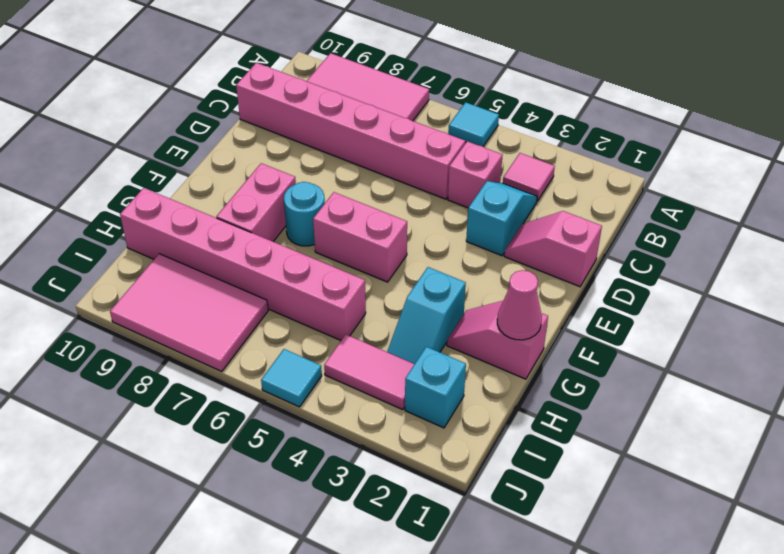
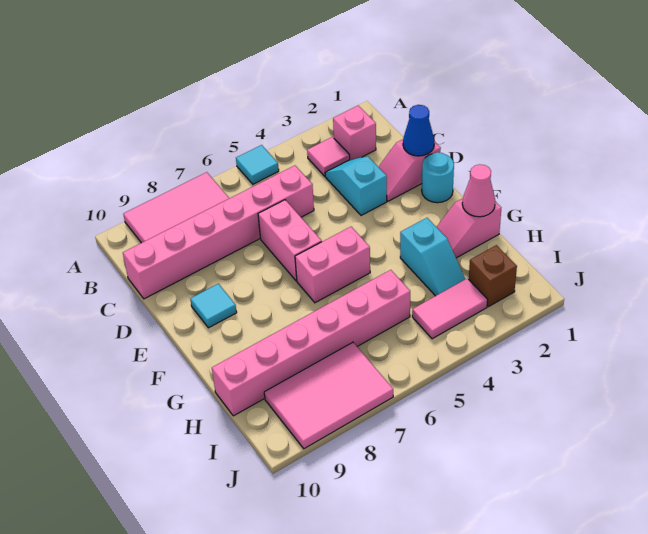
pink brick C4 level 1 -> pink brick B2 level 1
none -> blue cone D1 level 2
cyan round brick F7 level 1 -> cyan round brick E1 level 1
pink brick F8:G8 level 1 -> pink brick D6:E6 level 1
cyan brick I2 level 1 -> brown brick I2 level 1
cyan tile J5 level 1 -> cyan tile E9 level 1

